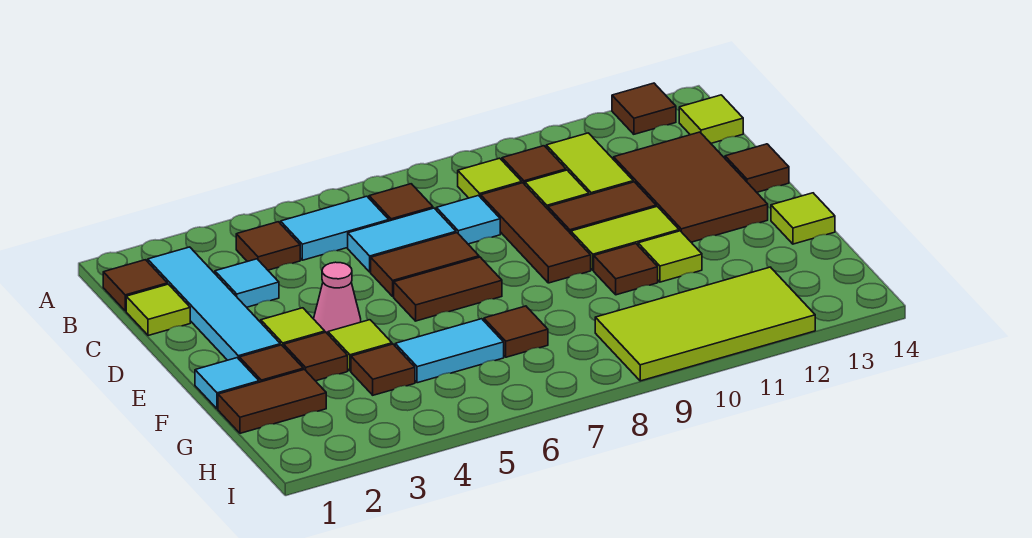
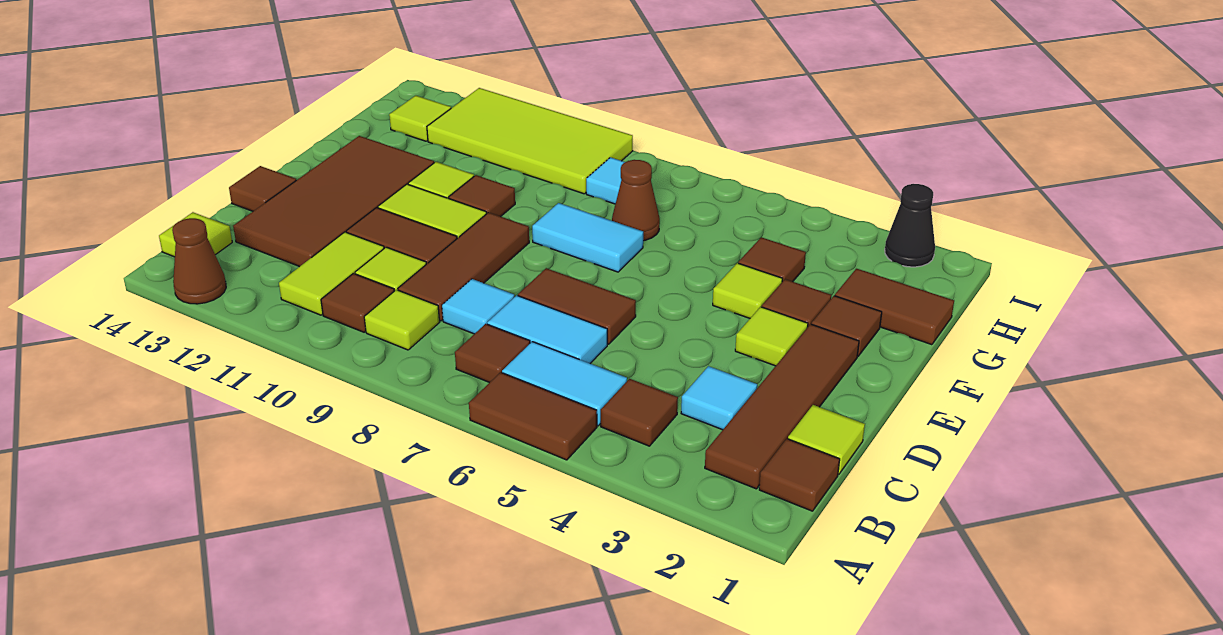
brown tile A13 level 1 -> brown cone A13 level 1
cyan tile B2:E2 level 1 -> brown tile B2:E2 level 1
brown tile C12:E13 level 1 -> brown tile C12:F13 level 1
pink cone E4 level 1 -> none
brown tile E6:E7 level 1 -> brown tile A5:A6 level 1
cyan tile F1 level 1 -> cyan tile H8 level 1
lime tile F14 level 1 -> lime tile H13 level 1
cyan tile G5:G6 level 1 -> cyan tile F7:F8 level 1
brown tile G7 level 1 -> brown cone G7 level 1
none -> black cone I2 level 1

